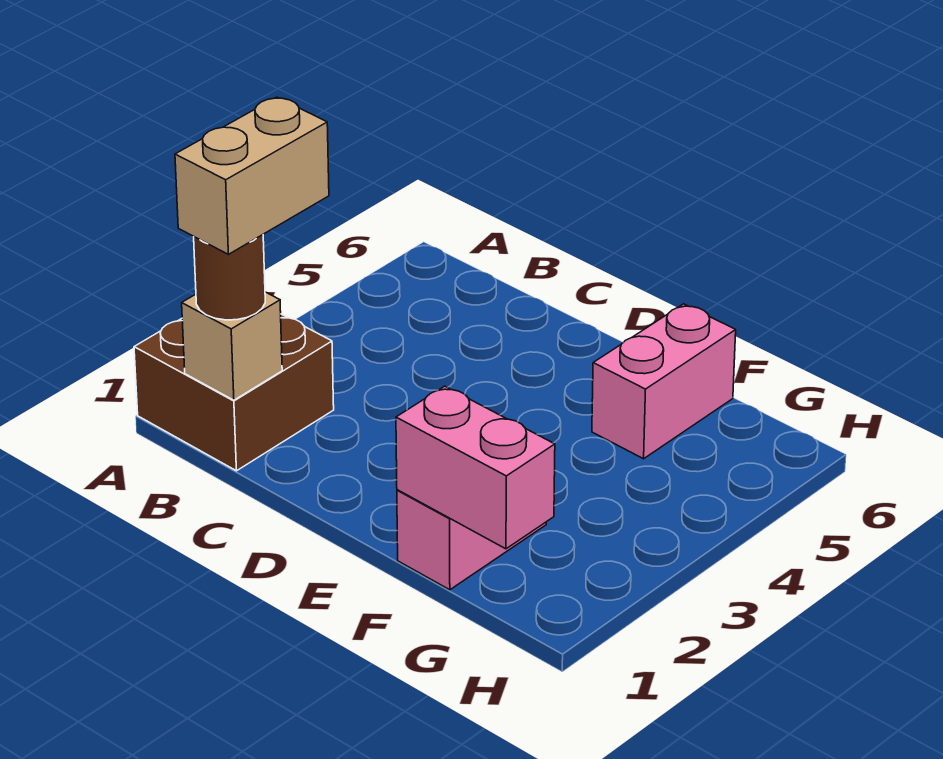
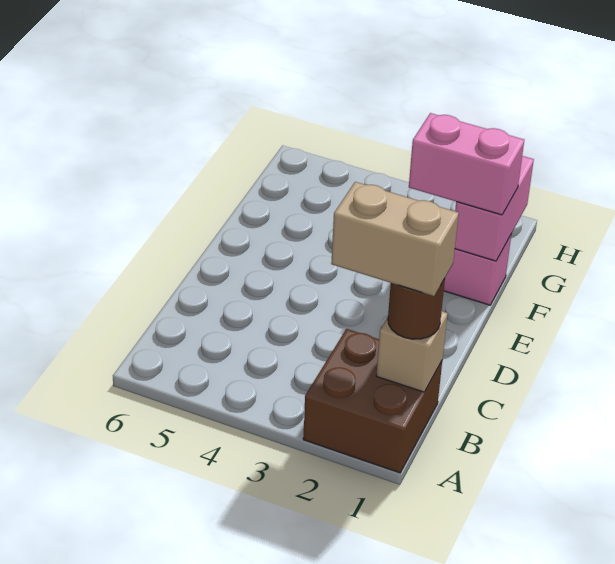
pink brick F5:F6 level 1 -> pink brick F1:F2 level 3

